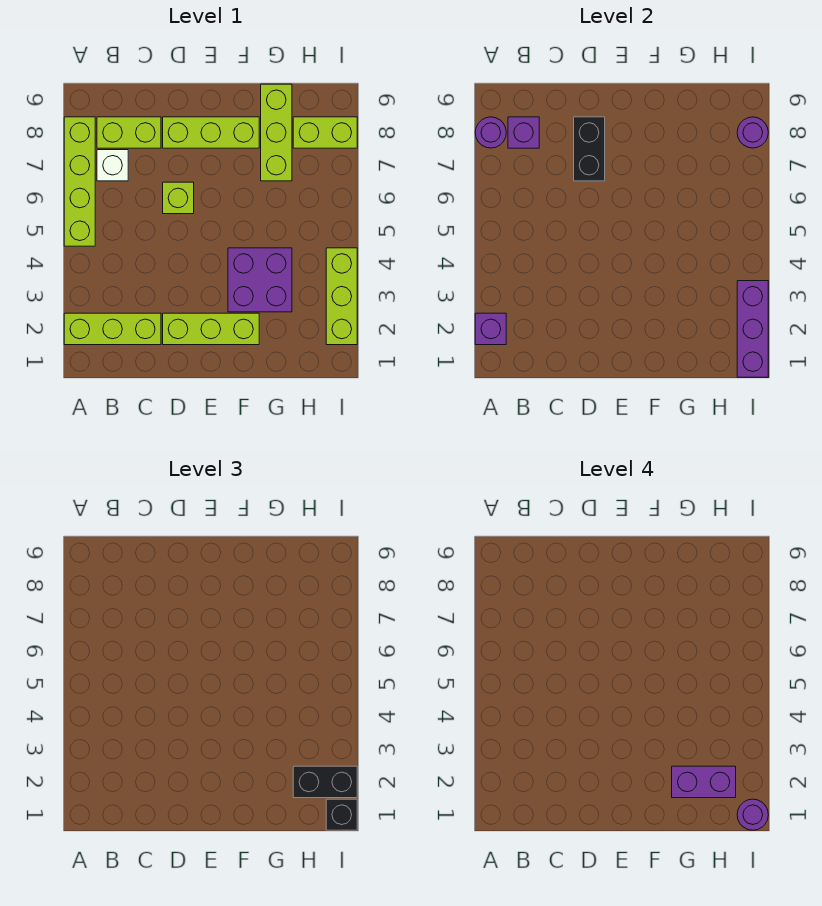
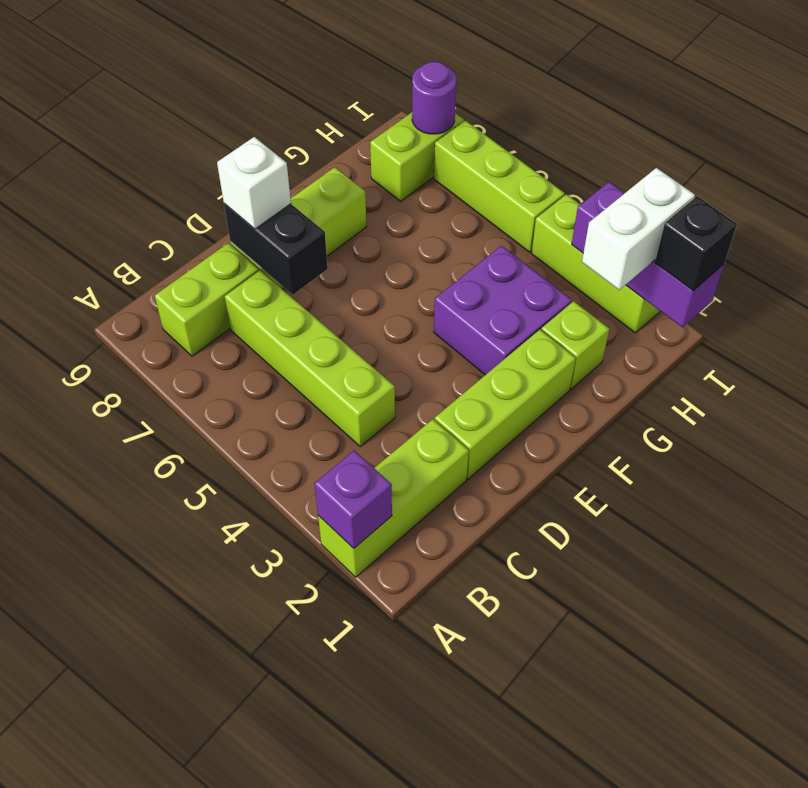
lime brick A5:A8 level 1 -> lime brick C4:C7 level 1
purple round brick A8 level 2 -> none
white brick B7 level 1 -> white brick D8 level 3
purple brick B8 level 2 -> none
lime brick D6 level 1 -> lime brick G2 level 1
purple brick G2:H2 level 4 -> none
lime brick G7:G9 level 1 -> lime brick I5:I7 level 1
black brick H2:I2 level 3 -> white brick H2:I2 level 3
purple round brick I1 level 4 -> none

